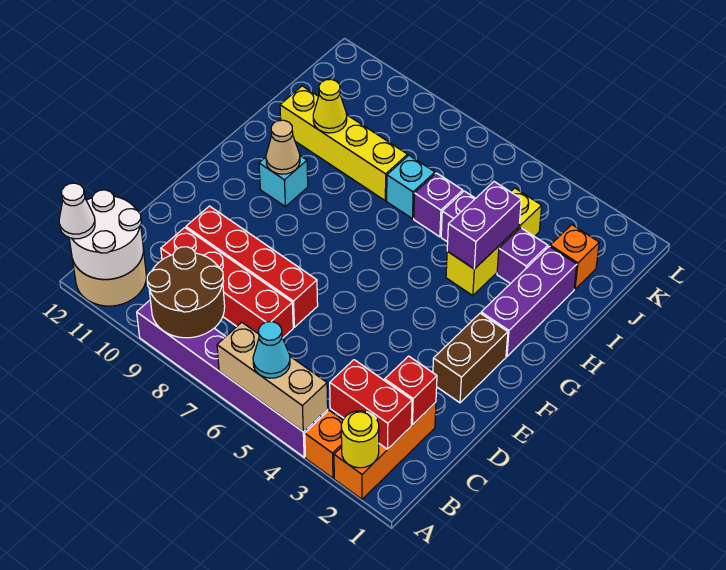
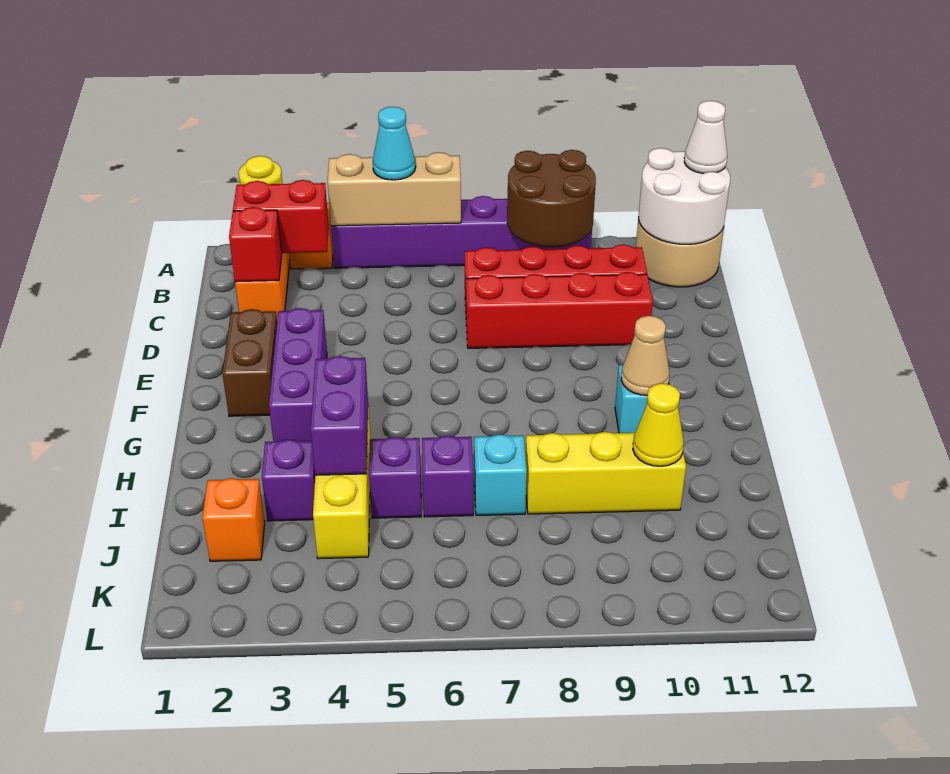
purple brick G2:I2 level 1 -> purple brick E3:G3 level 1
yellow brick I8:I11 level 1 -> yellow brick I8:I10 level 1

